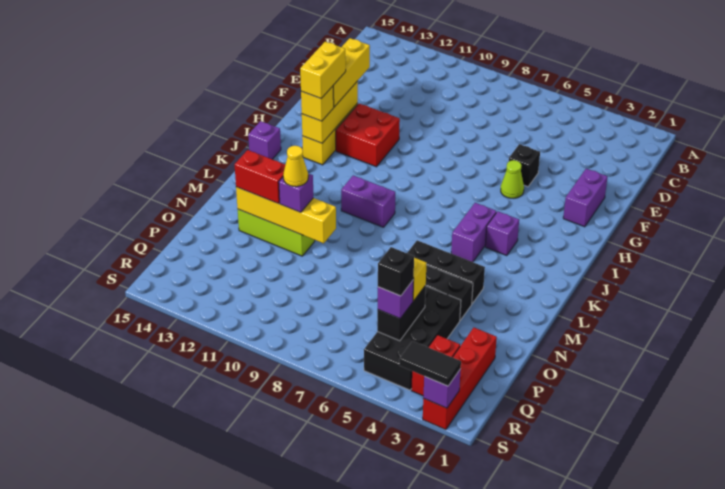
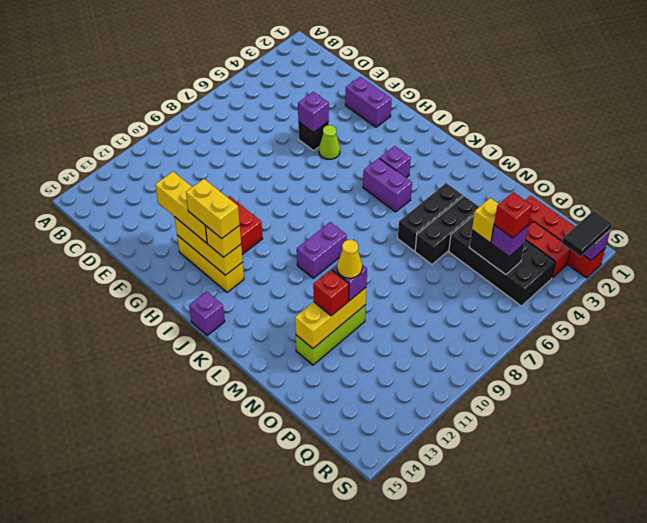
none -> purple brick F5 level 2
yellow brick N10:N13 level 2 -> yellow brick N11:N13 level 2
red brick N12:N13 level 3 -> red brick N12 level 3
black brick Q5 level 4 -> red brick Q5 level 4

